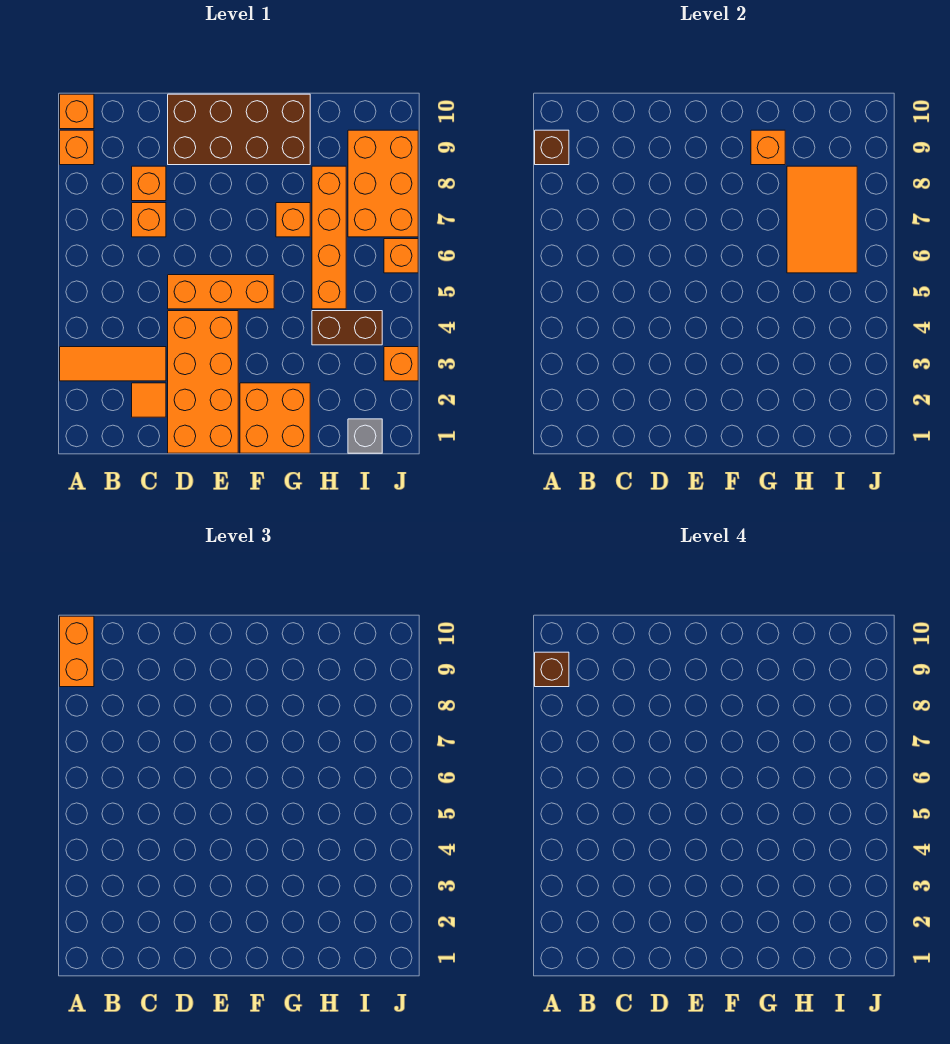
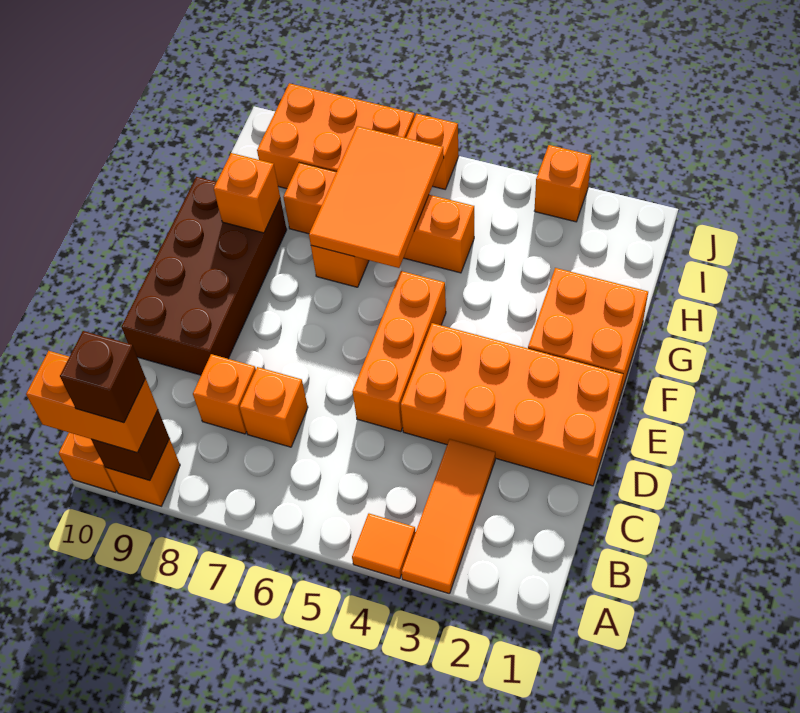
orange tile C2 level 1 -> orange tile A4 level 1
brown brick H4:I4 level 1 -> none
orange tile H6:I8 level 2 -> orange tile G6:I7 level 2
grey brick I1 level 1 -> none

